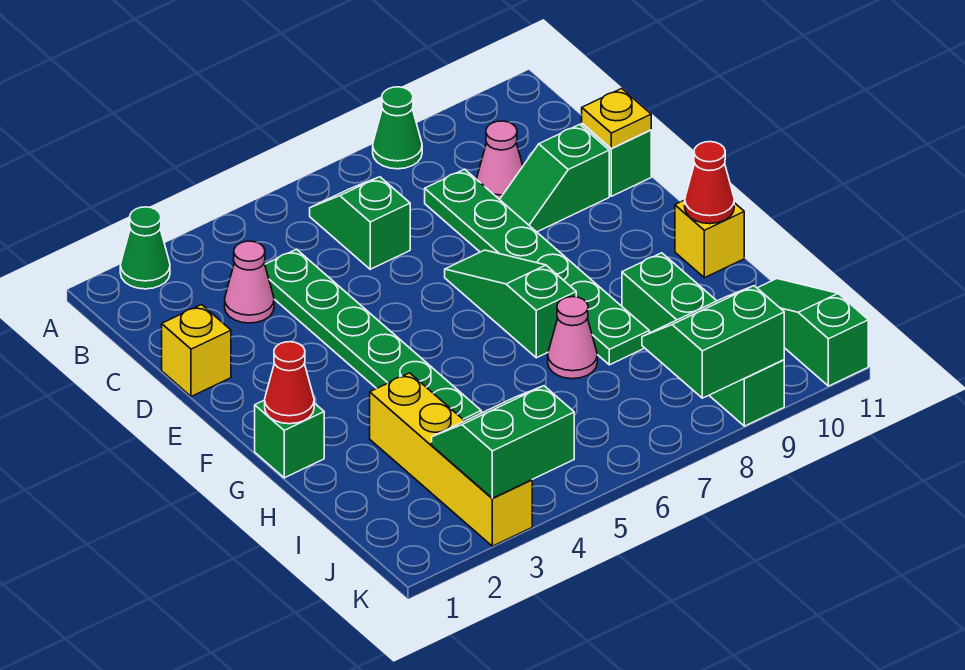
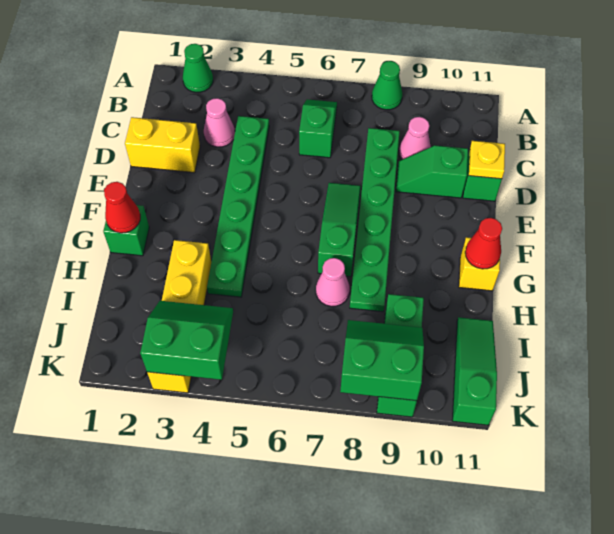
yellow brick D1 level 1 -> yellow brick D1:D2 level 1
green brick H9:K9 level 1 -> green brick I9:K9 level 1

